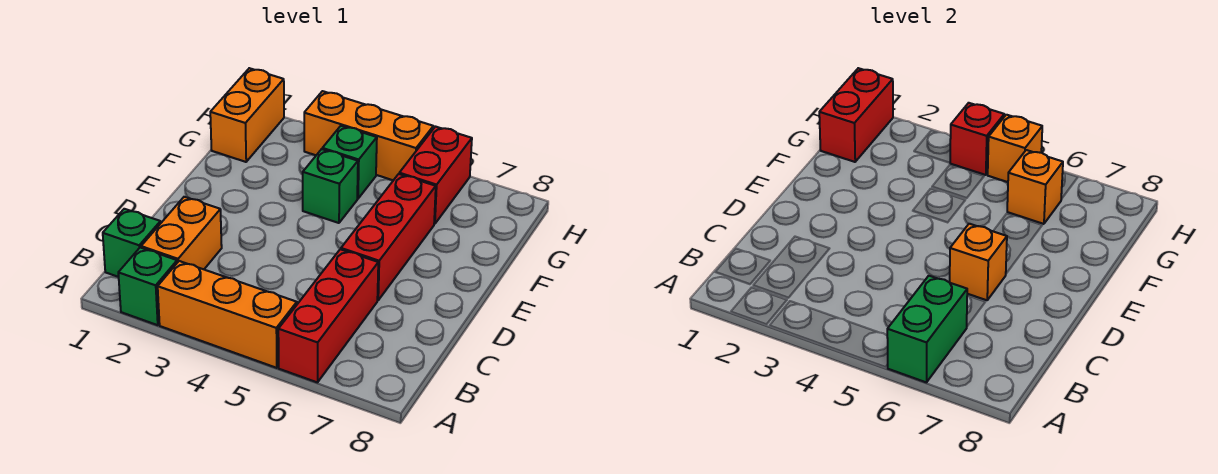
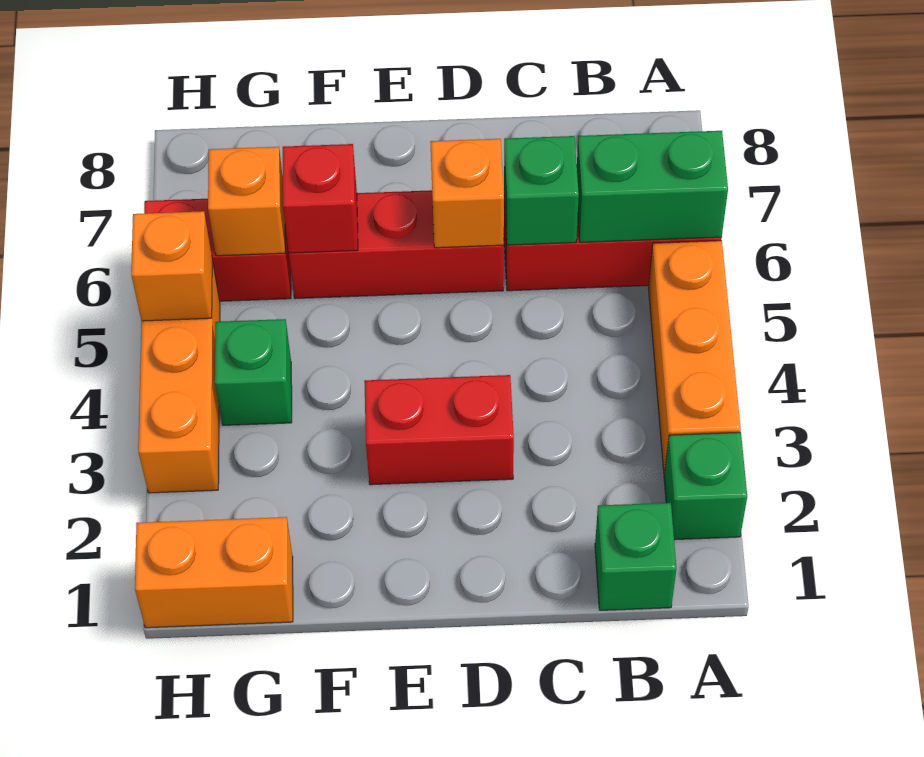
orange brick B2:C2 level 1 -> none
green brick F4 level 1 -> green brick C6 level 2
red brick G1:H1 level 2 -> red brick D3:E3 level 1
red brick H4 level 2 -> red brick F6 level 2

